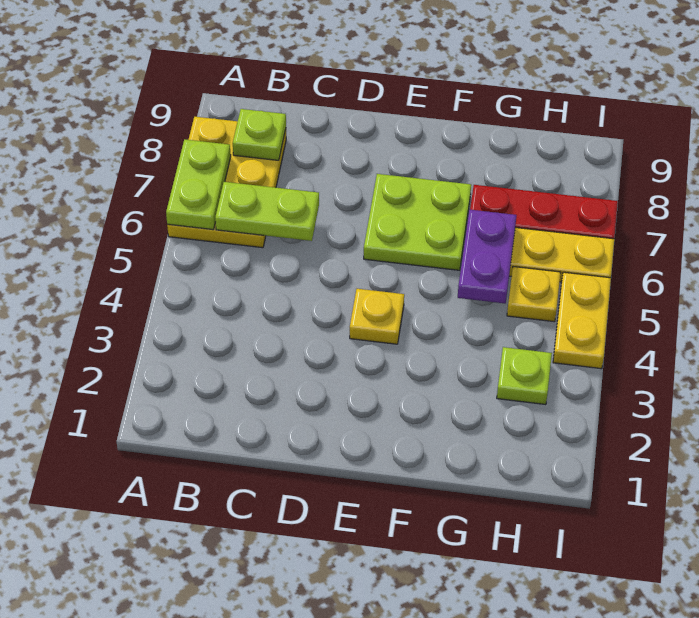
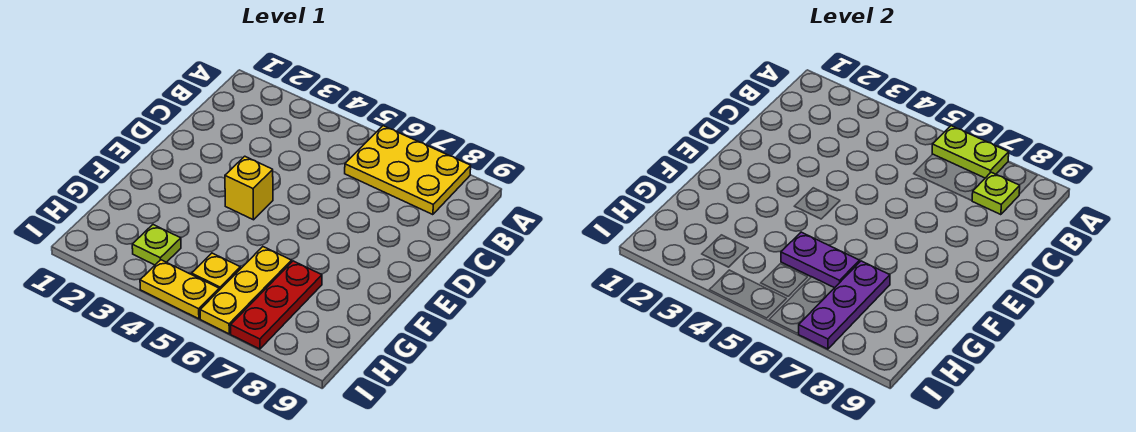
lime plate B6:C6 level 2 -> none
yellow plate E4 level 1 -> yellow brick E4 level 1
lime plate E6:F7 level 1 -> none
none -> purple plate G7:I7 level 2

